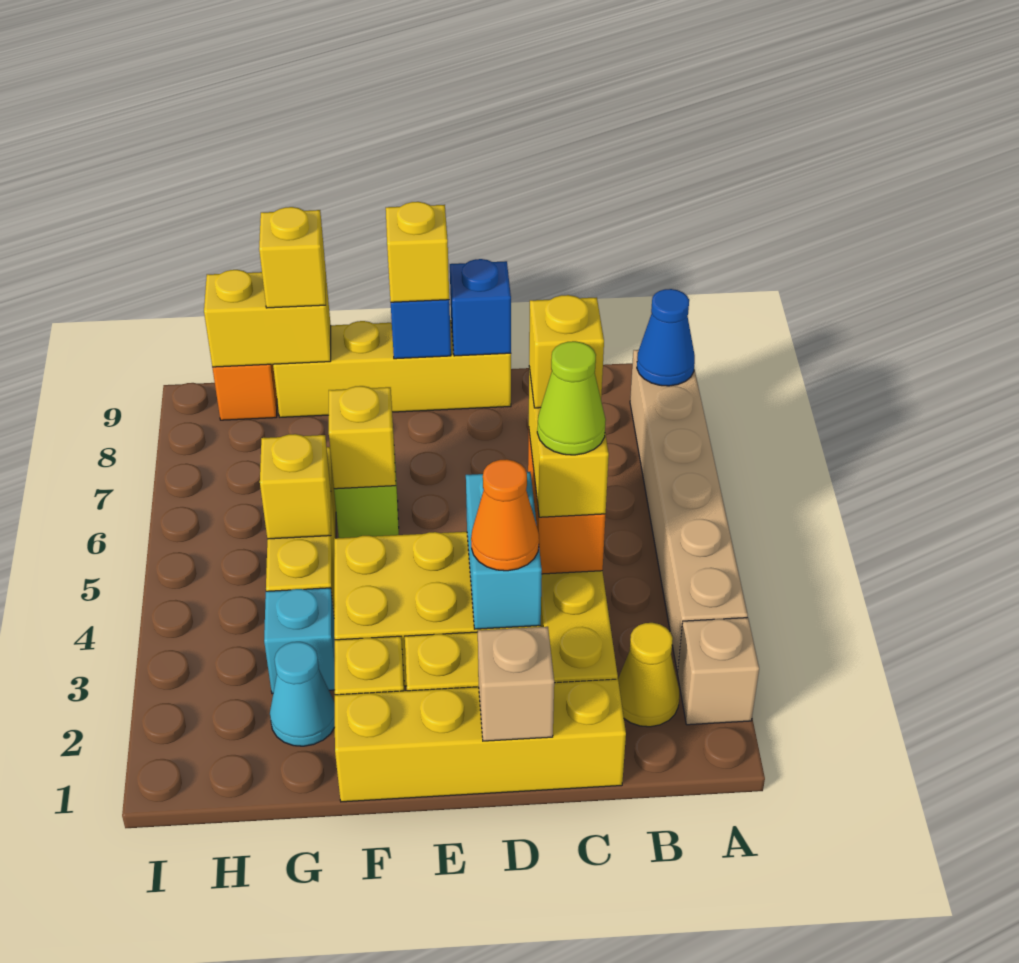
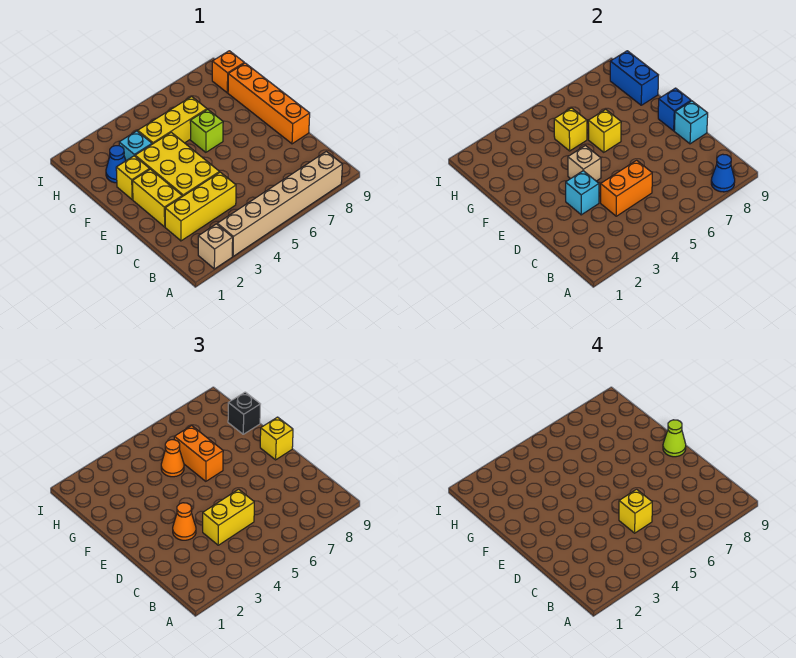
yellow cone B2 level 1 -> none
yellow brick C1:F1 level 1 -> none
lime cone C4 level 4 -> lime cone E9 level 4
tan brick D1 level 2 -> tan brick E4 level 2
cyan brick D3:D4 level 2 -> cyan brick D3 level 2
yellow brick D9:G9 level 1 -> orange brick D9:G9 level 1
blue brick D9 level 2 -> cyan brick D9 level 2
none -> orange brick F6:G6 level 3
cyan cone G2 level 1 -> blue cone G2 level 1
none -> orange cone G5 level 3
yellow brick G9:H9 level 2 -> blue brick G9:H9 level 2
yellow brick G9 level 3 -> black brick G9 level 3

